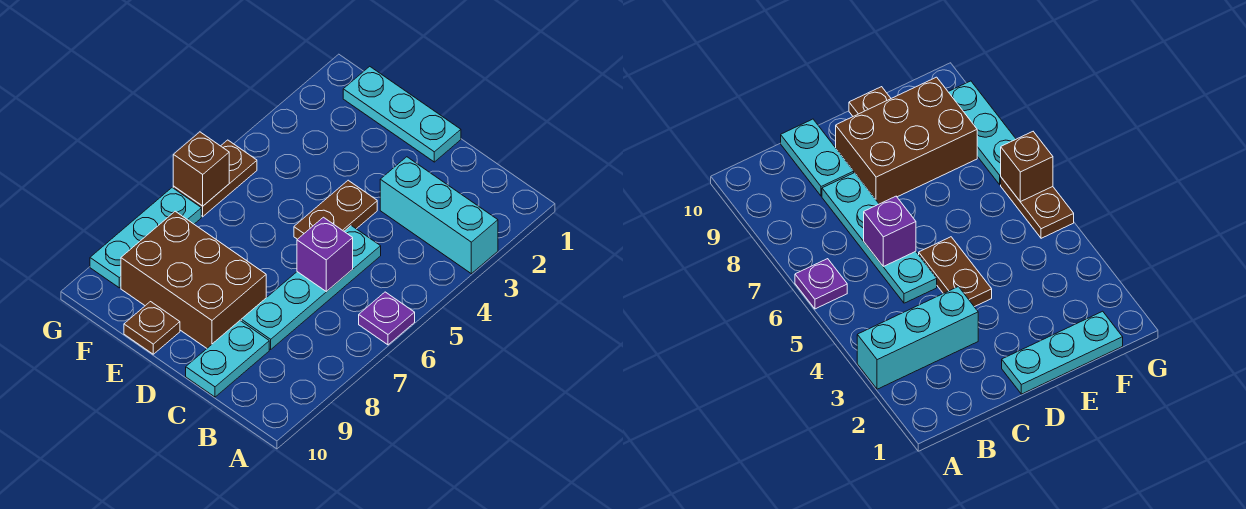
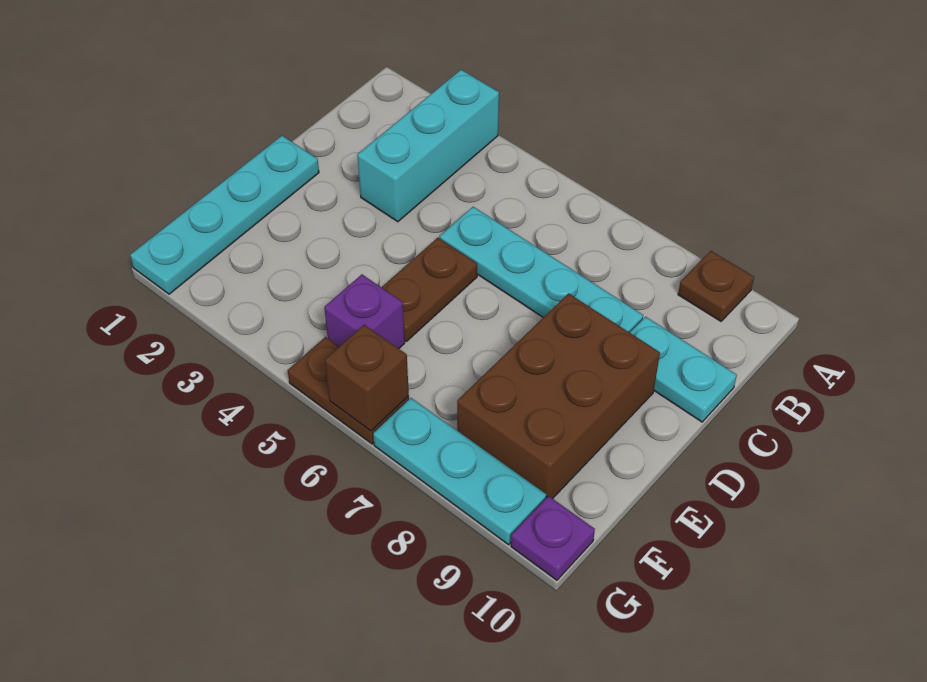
purple plate A6 level 1 -> purple plate G10 level 1
purple brick C6 level 2 -> purple brick F5 level 1
cyan plate D1:F1 level 1 -> cyan plate D1:G1 level 1
brown plate D4:D5 level 1 -> brown plate D5:E5 level 1
brown plate E10 level 1 -> brown plate A9 level 1

